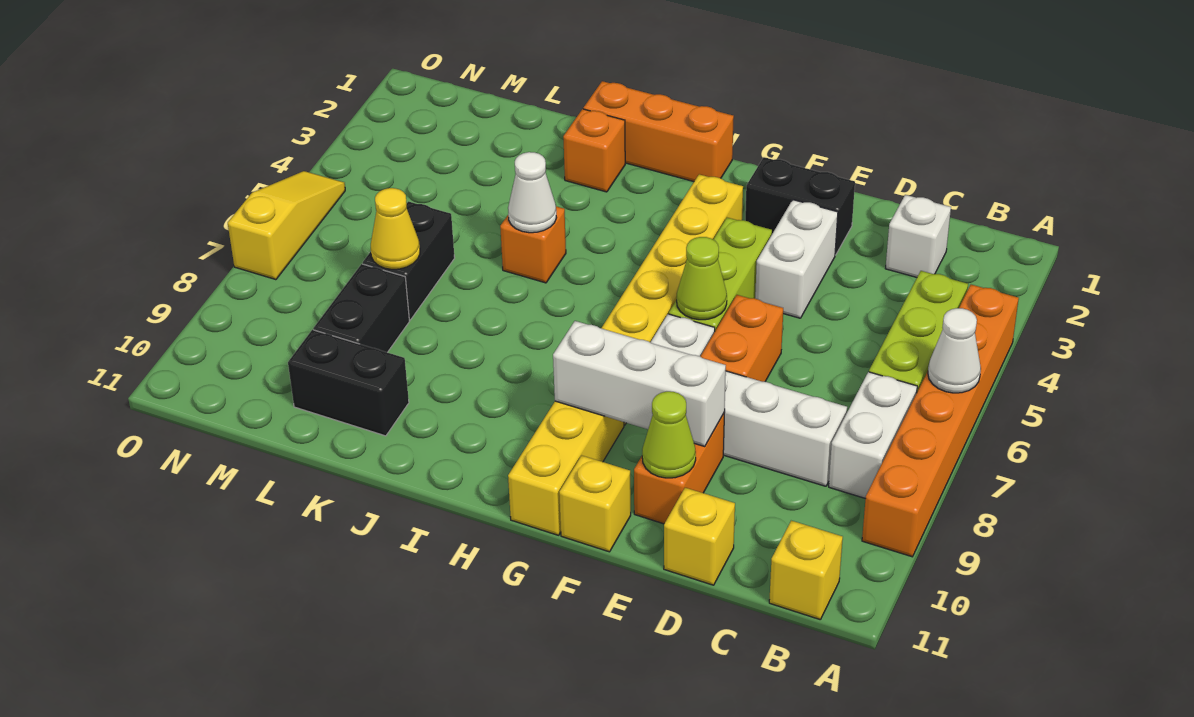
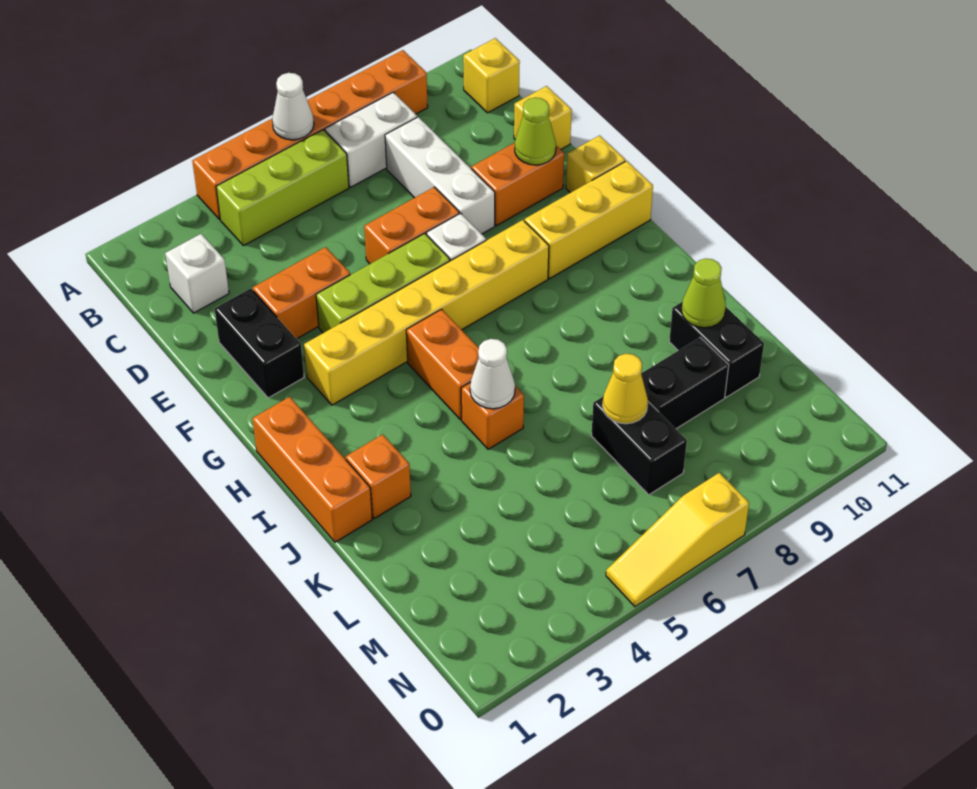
white brick E3:E4 level 1 -> orange brick E3:E4 level 1
white brick E9:G9 level 2 -> none
lime cone F6 level 2 -> lime cone K10 level 2
none -> orange brick H5:I5 level 1
black brick L6:L7 level 1 -> black brick L7:M7 level 1

